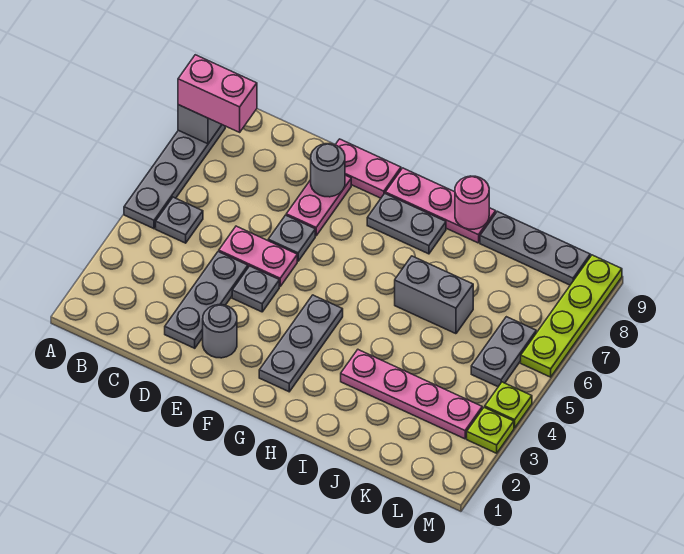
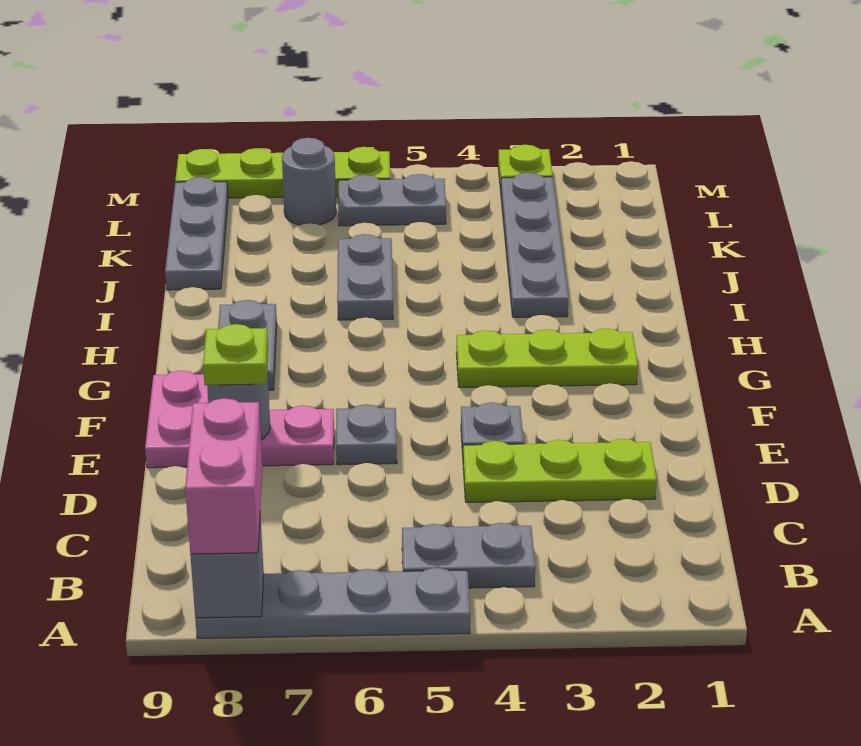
grey plate B5 level 1 -> grey plate B4:B5 level 1
grey plate D2:D4 level 1 -> lime plate D2:D4 level 1
pink plate D5:E5 level 1 -> none
grey round brick E2 level 1 -> grey round brick L7 level 1
grey plate G2:G4 level 1 -> lime plate G2:G4 level 1
pink plate G9:I9 level 1 -> none
pink plate I3:L3 level 1 -> grey plate I3:L3 level 1
grey brick I6:J6 level 1 -> grey plate I6:J6 level 1
pink round brick I9 level 2 -> none
lime plate M4 level 1 -> lime plate E8 level 3

